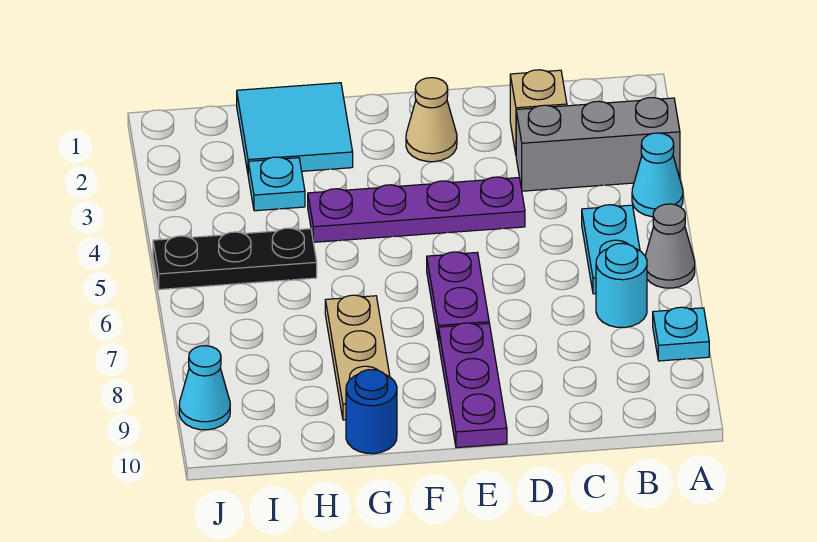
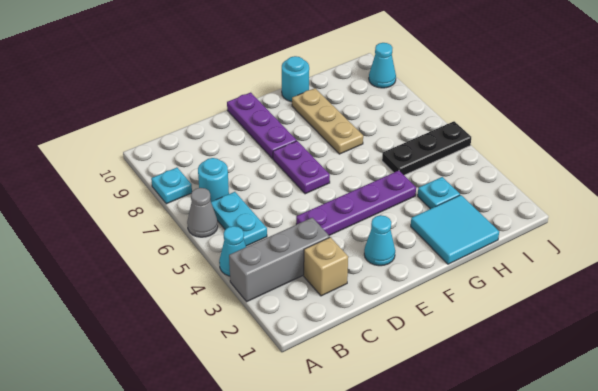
tan cone E2 level 1 -> cyan cone E2 level 1
blue round brick G10 level 1 -> cyan round brick G10 level 1

